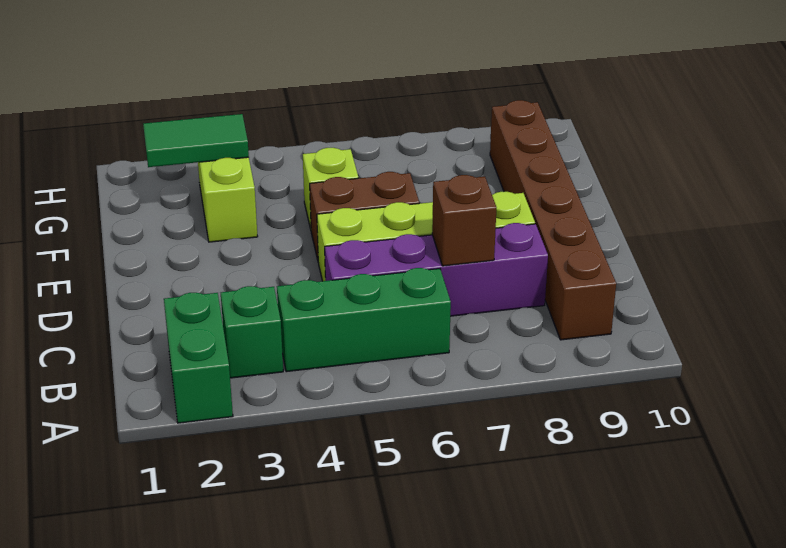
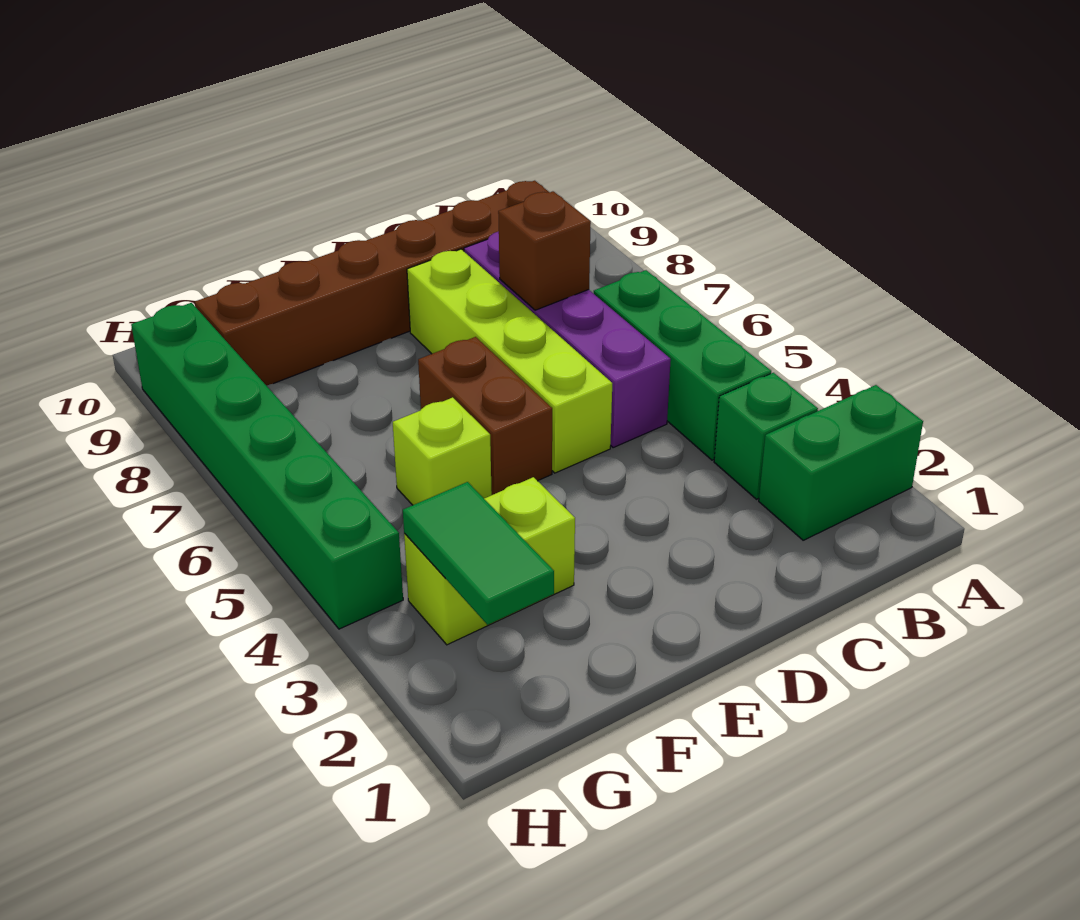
none -> green brick H4:H9 level 1

